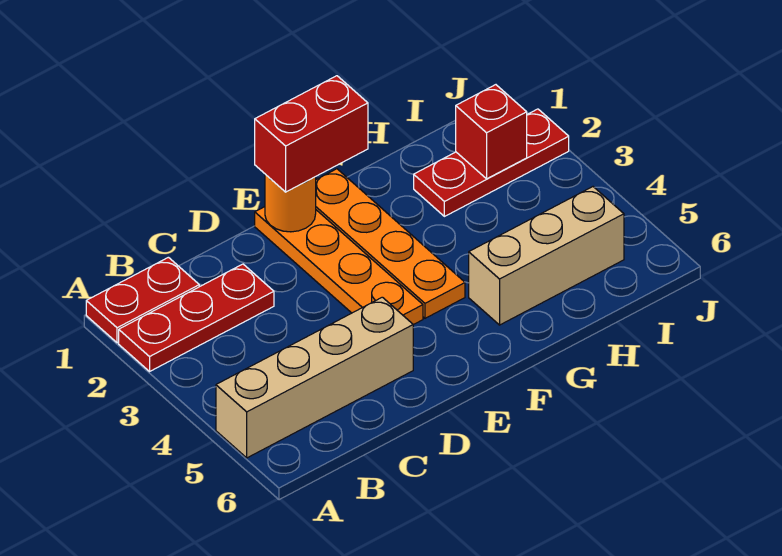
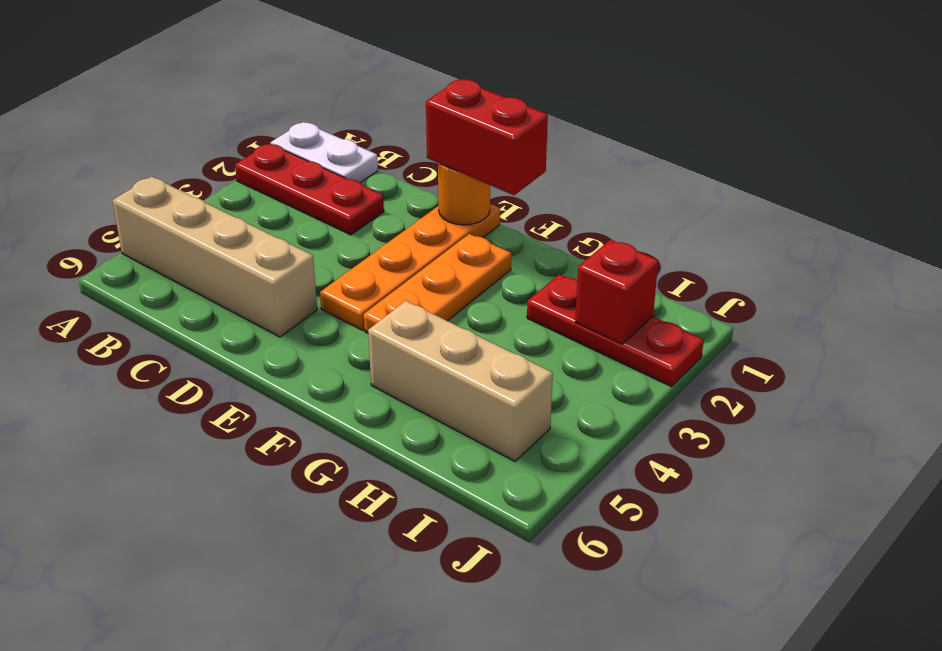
red plate A1:B1 level 1 -> white plate A1:B1 level 1
orange plate F1:F4 level 1 -> orange plate F2:F4 level 1

